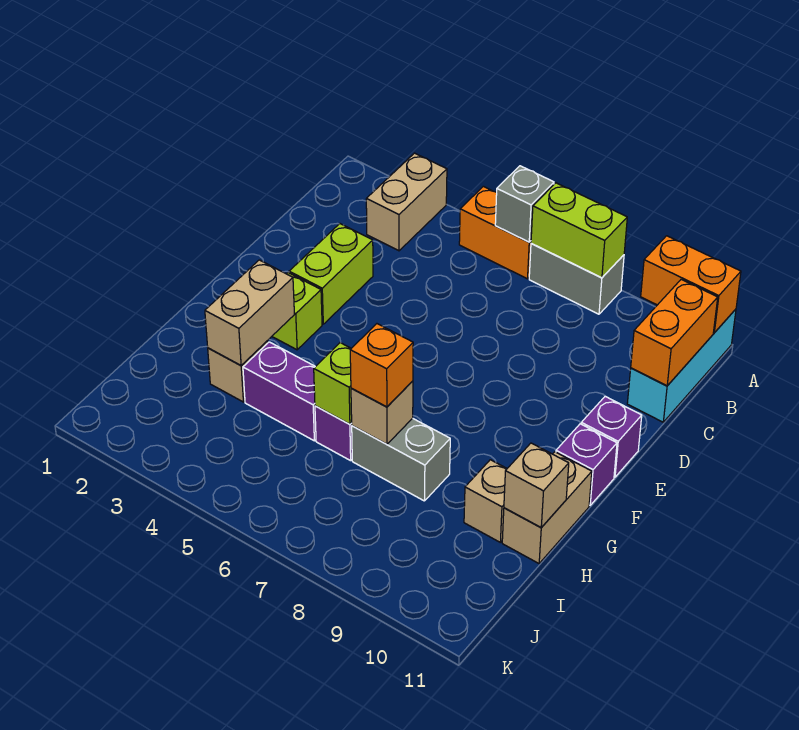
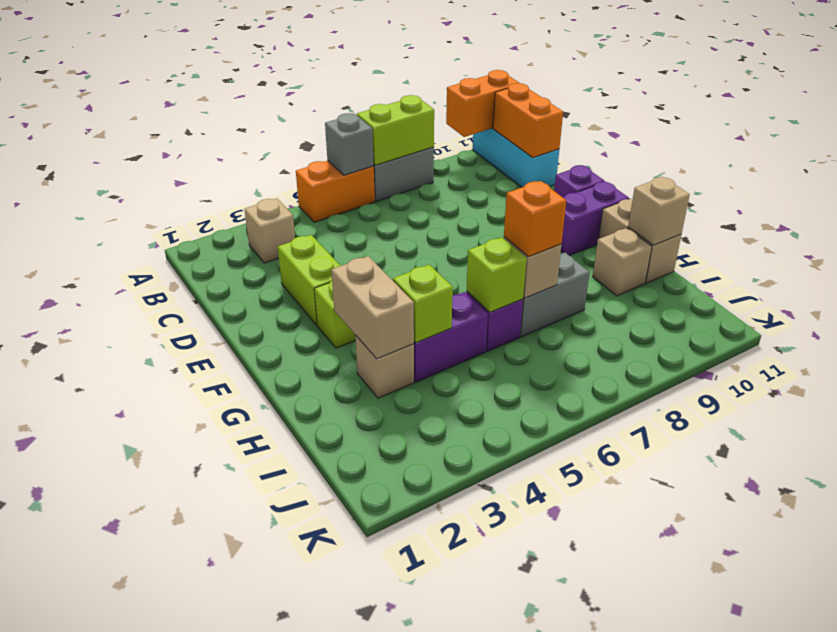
tan brick A3:B3 level 1 -> tan brick B3 level 1
purple brick F11 level 1 -> purple brick F10:F11 level 1
none -> lime brick H4 level 2

